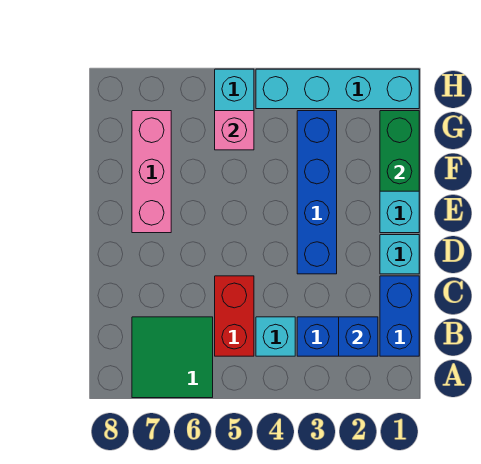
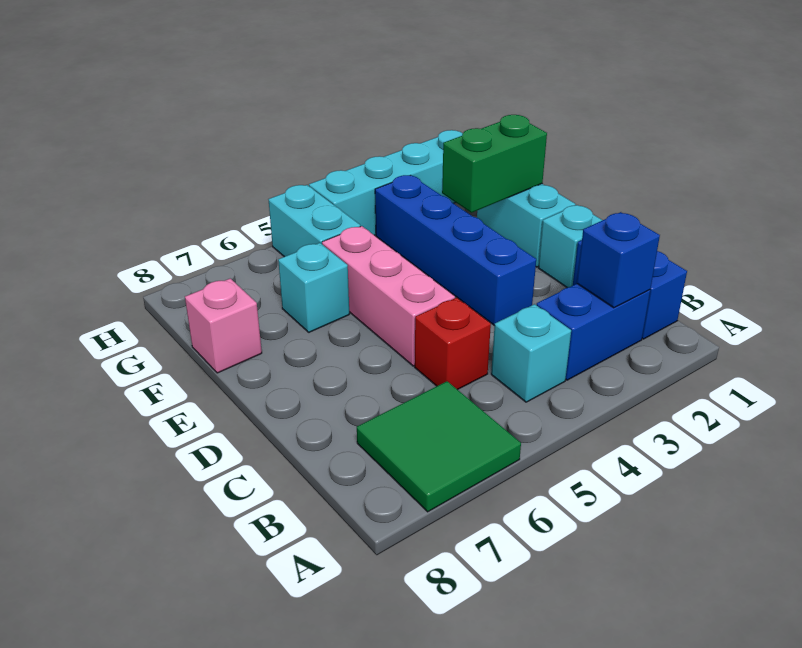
red brick B5:C5 level 1 -> red brick C5 level 1
pink brick E7:G7 level 1 -> pink brick D5:F5 level 1
green brick F1:G1 level 2 -> green brick F1:F2 level 2
none -> cyan brick F6 level 1
pink brick G5 level 2 -> pink brick F8 level 1

